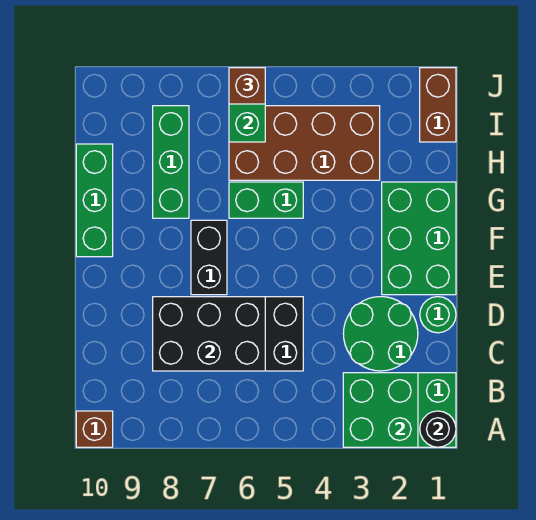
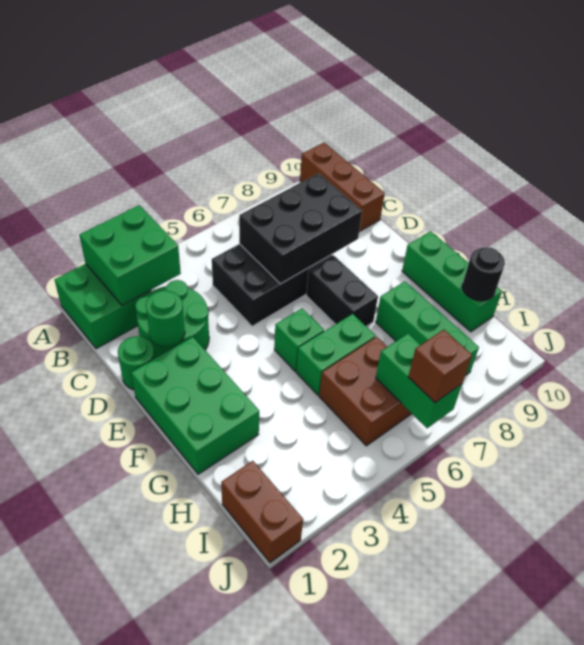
black round brick A1 level 2 -> black round brick H10 level 2
brown brick A10 level 1 -> brown brick A10:C10 level 1
none -> green round brick D2 level 2
none -> green brick F5 level 1
brown brick H3:I6 level 1 -> brown brick H5:I6 level 1

